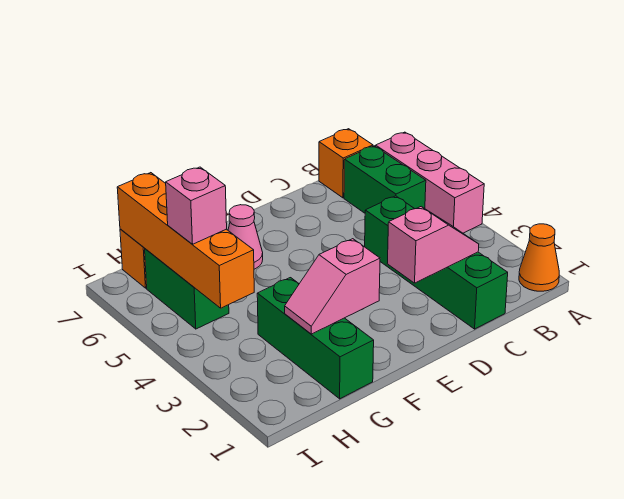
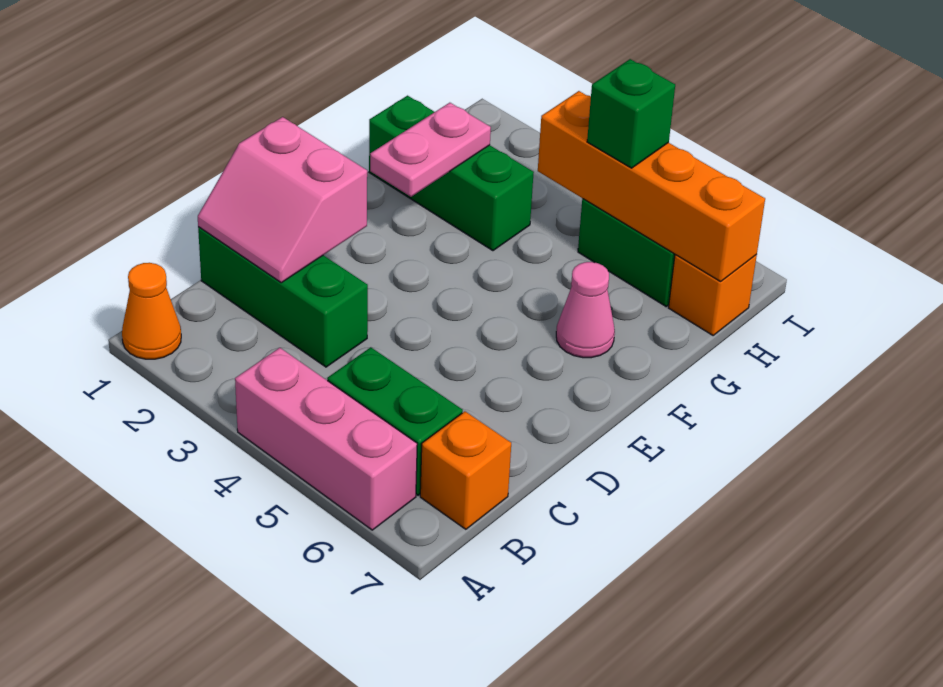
green brick C1:C4 level 1 -> green brick C1:C3 level 1
pink slope C2:D2 level 2 top D -> pink slope C1:D2 level 2 top D
pink slope F2:G2 level 2 top F -> pink plate F2:G2 level 2
pink brick H5 level 3 -> green brick H5 level 3

